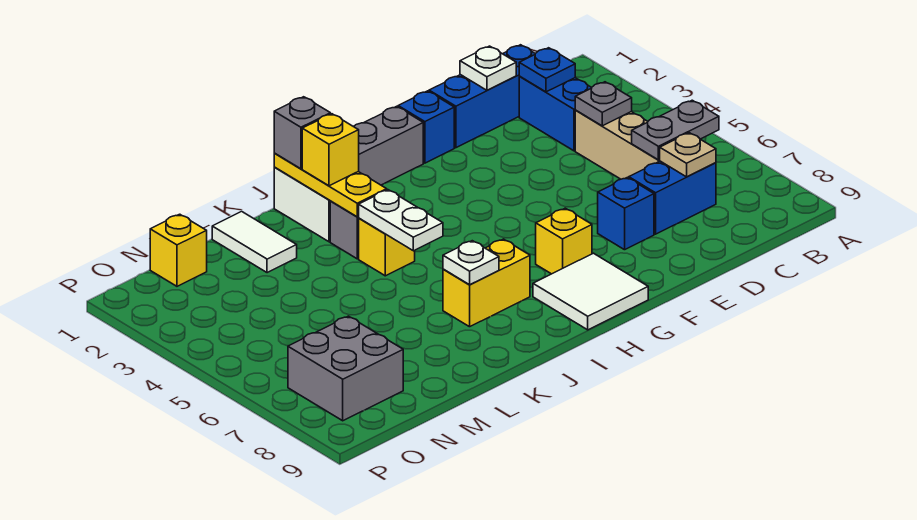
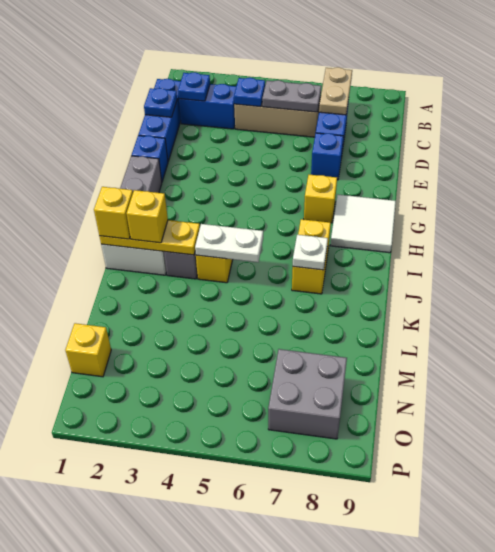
grey plate B6:C6 level 2 -> grey plate C5:C6 level 2
grey plate C4 level 2 -> blue plate C4 level 2
tan plate C7 level 2 -> tan plate B7:C7 level 2
white plate D1 level 2 -> blue plate D1 level 2
grey brick J1 level 3 -> yellow brick J1 level 3
white tile L1:L2 level 1 -> none

